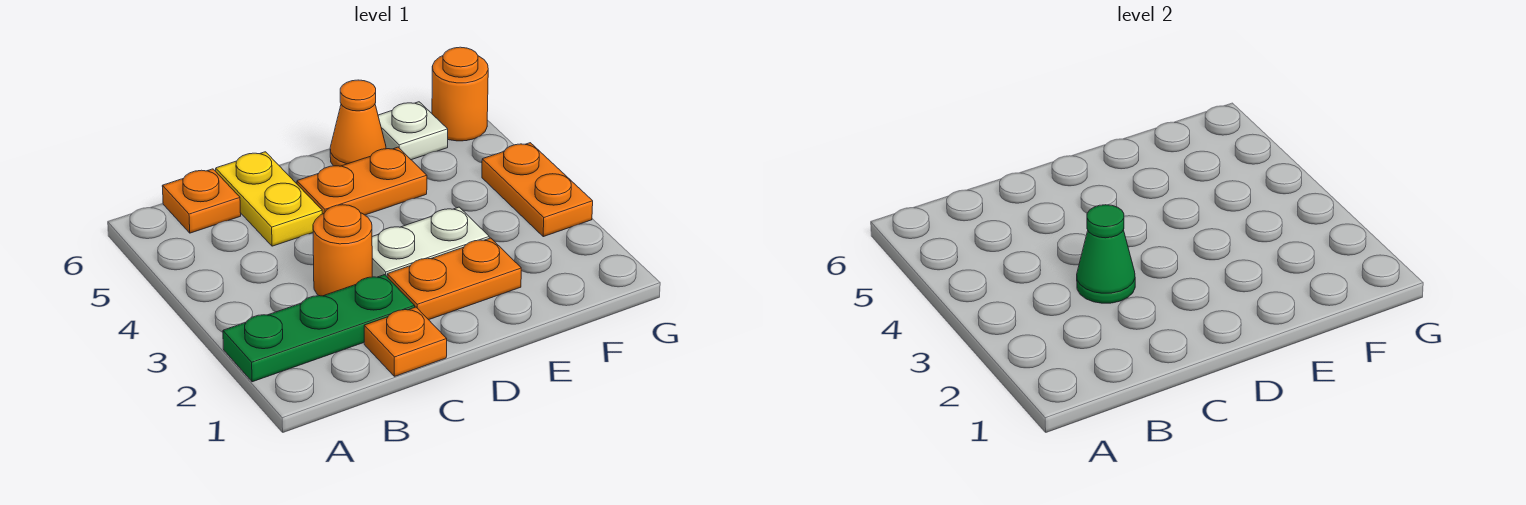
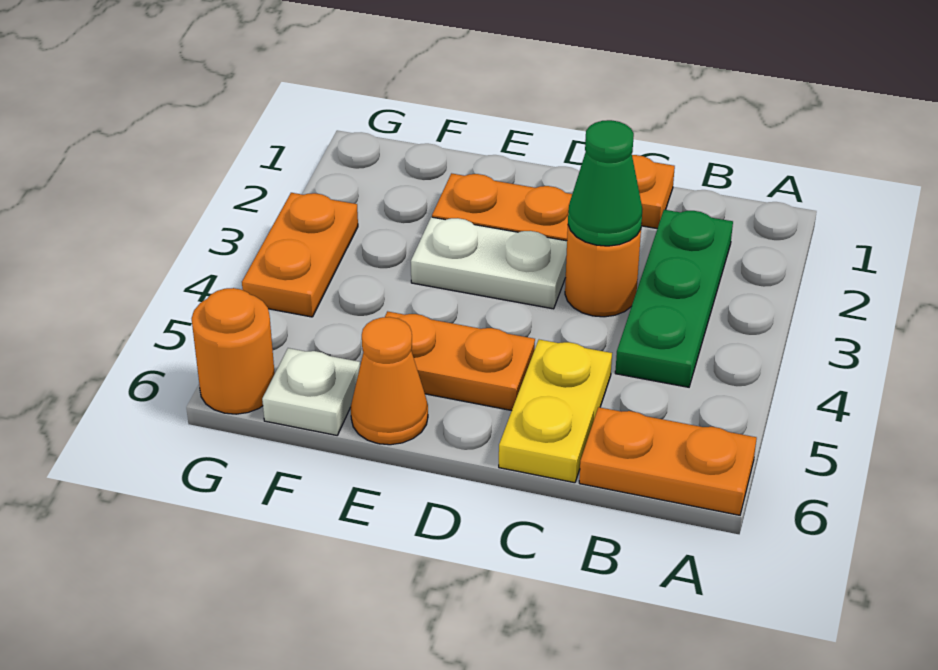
green plate A2:C2 level 1 -> green plate B2:B4 level 1
orange plate B6 level 1 -> orange plate A6:B6 level 1

